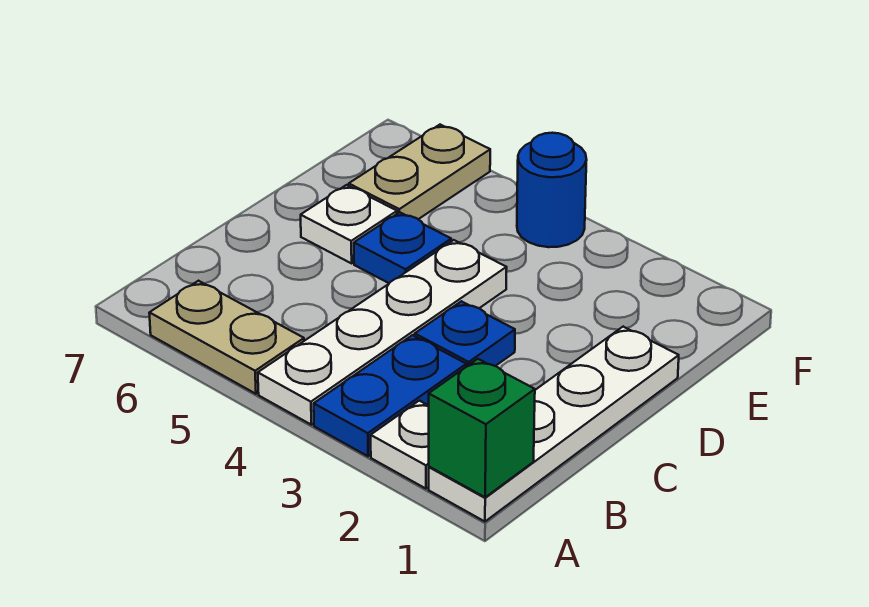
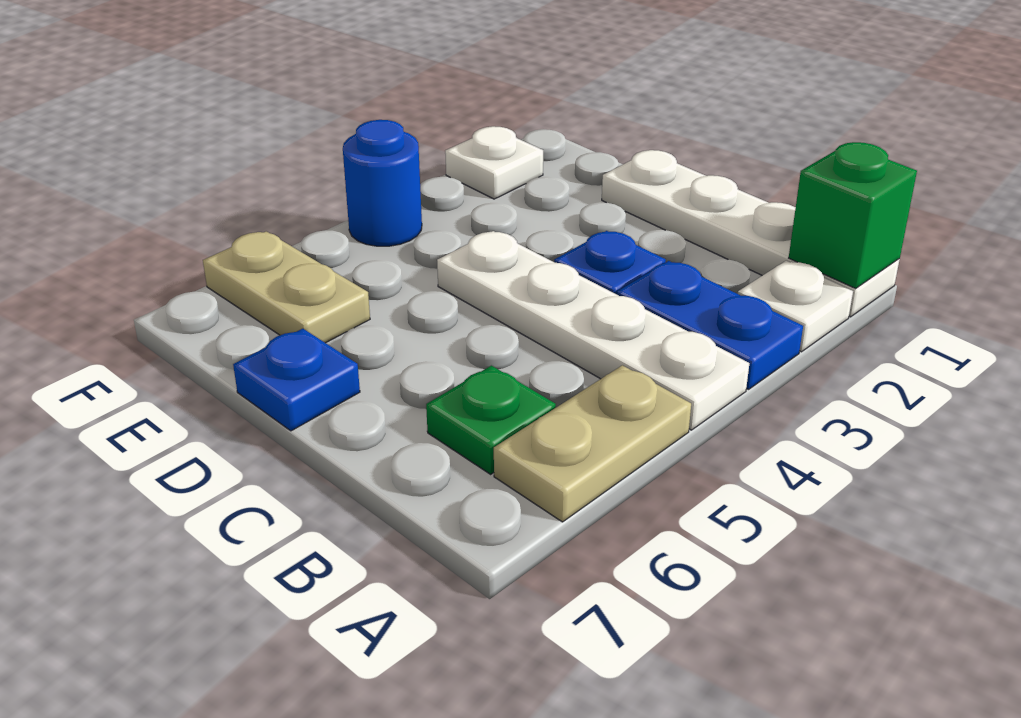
none -> green plate B6 level 1
blue plate D5 level 1 -> blue plate D7 level 1
white plate D6 level 1 -> white plate F2 level 1

